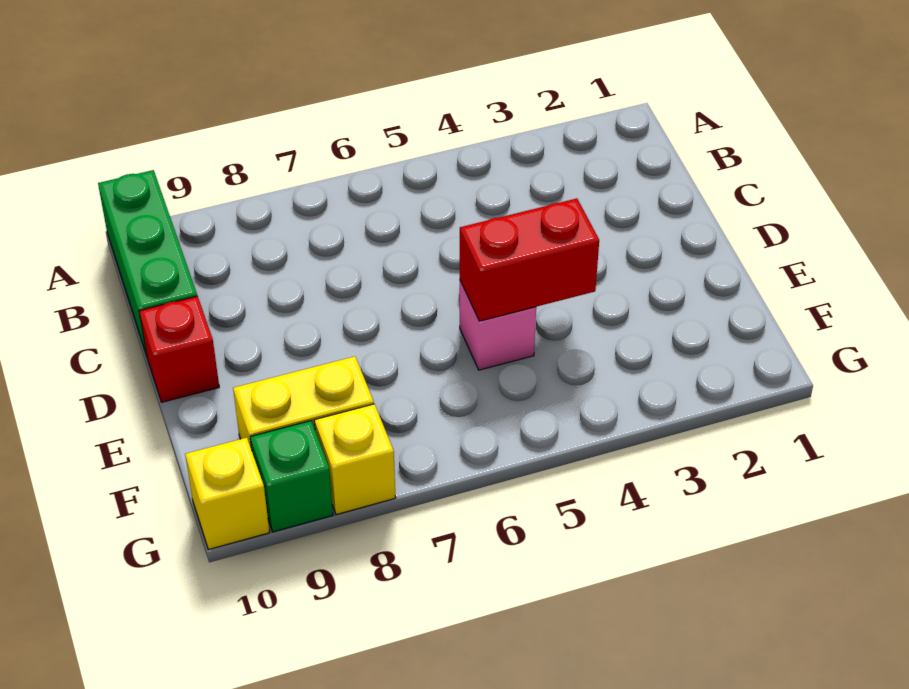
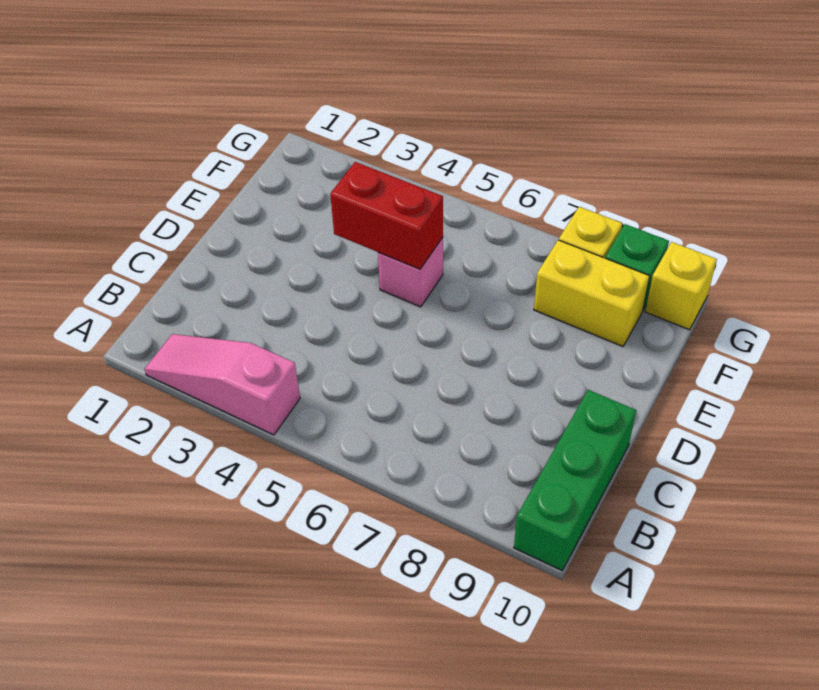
none -> pink slope A2:A4 level 1 top 4
red brick D10 level 1 -> none

